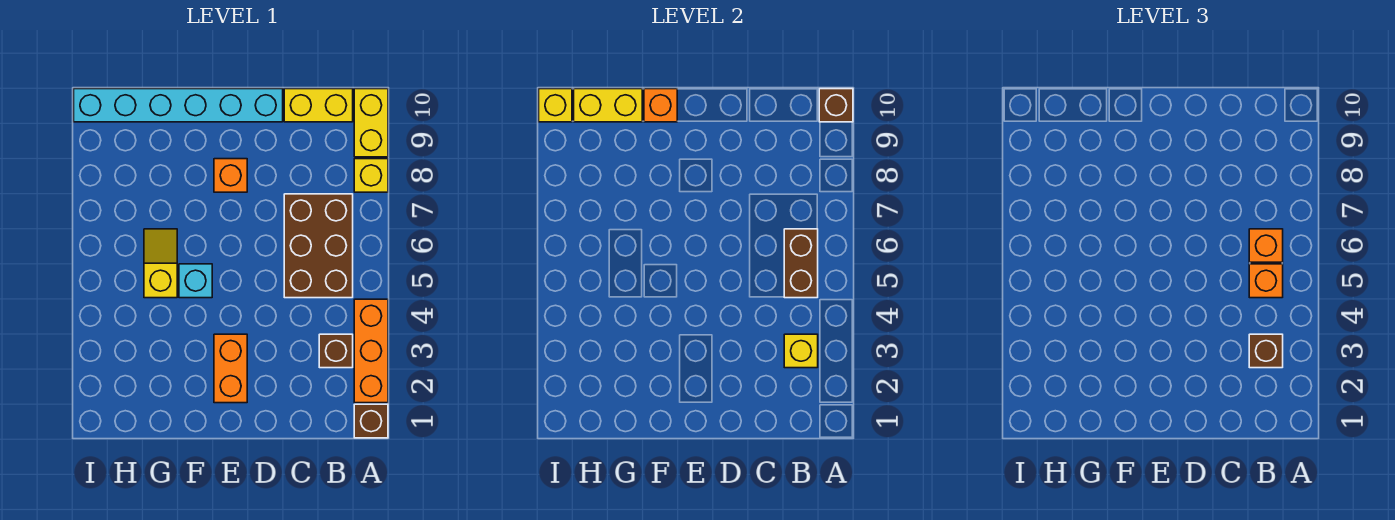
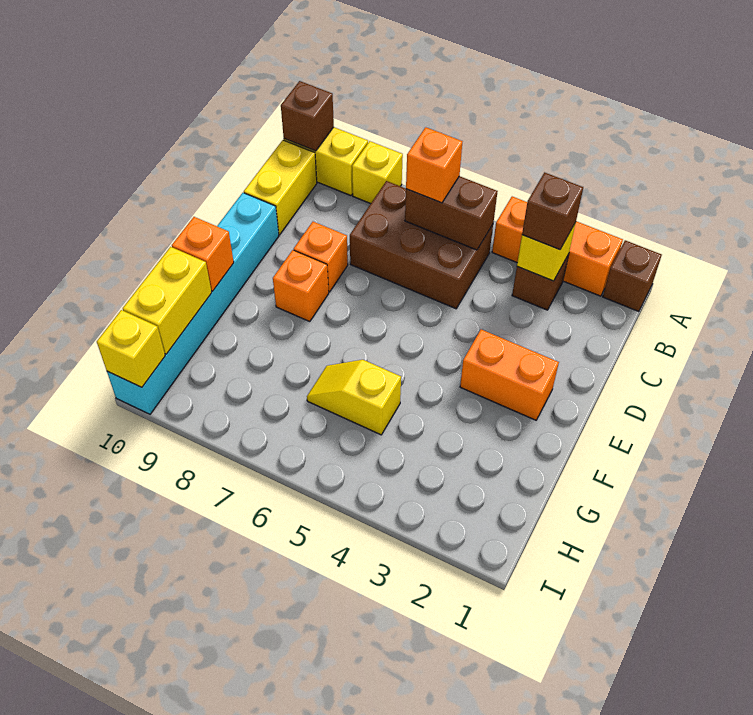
orange brick B5 level 3 -> orange brick D8 level 1
cyan brick F5 level 1 -> none

